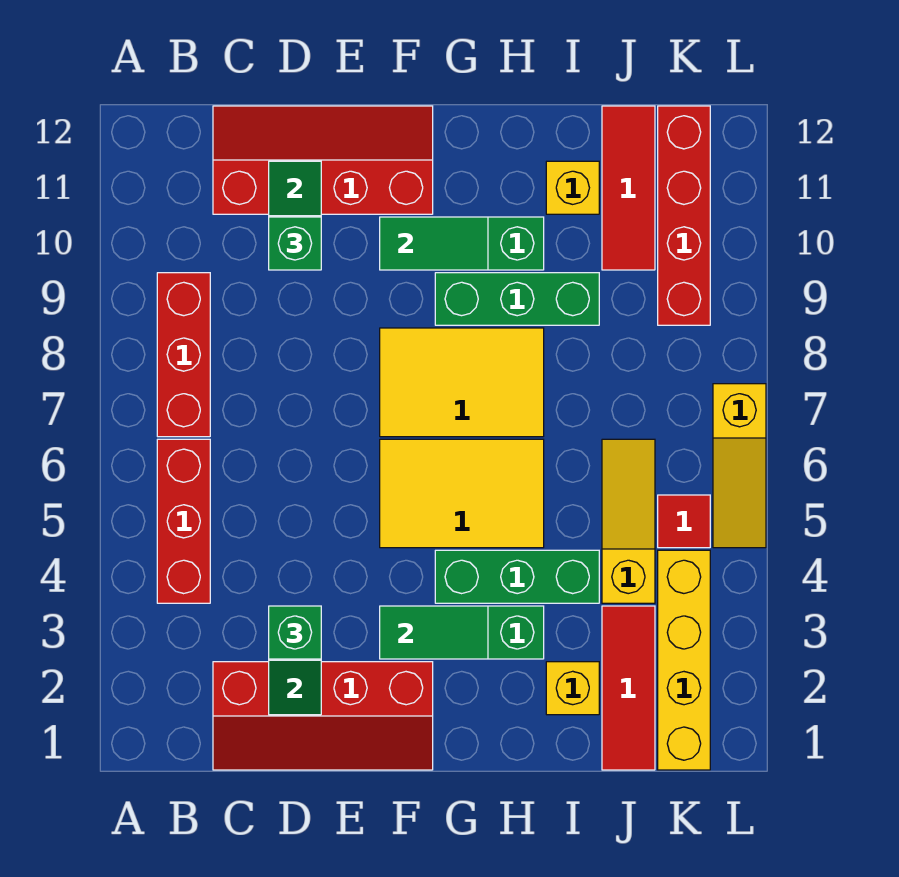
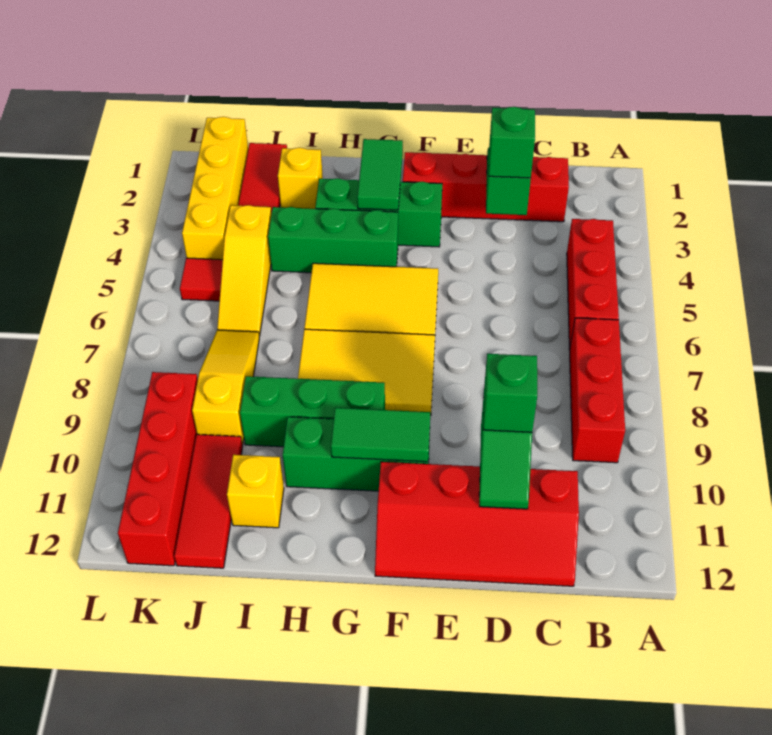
green tile F3:G3 level 2 -> green tile G2:G3 level 2
yellow slope L5:L7 level 1 top 7 -> yellow slope J7:J9 level 1 top 9

